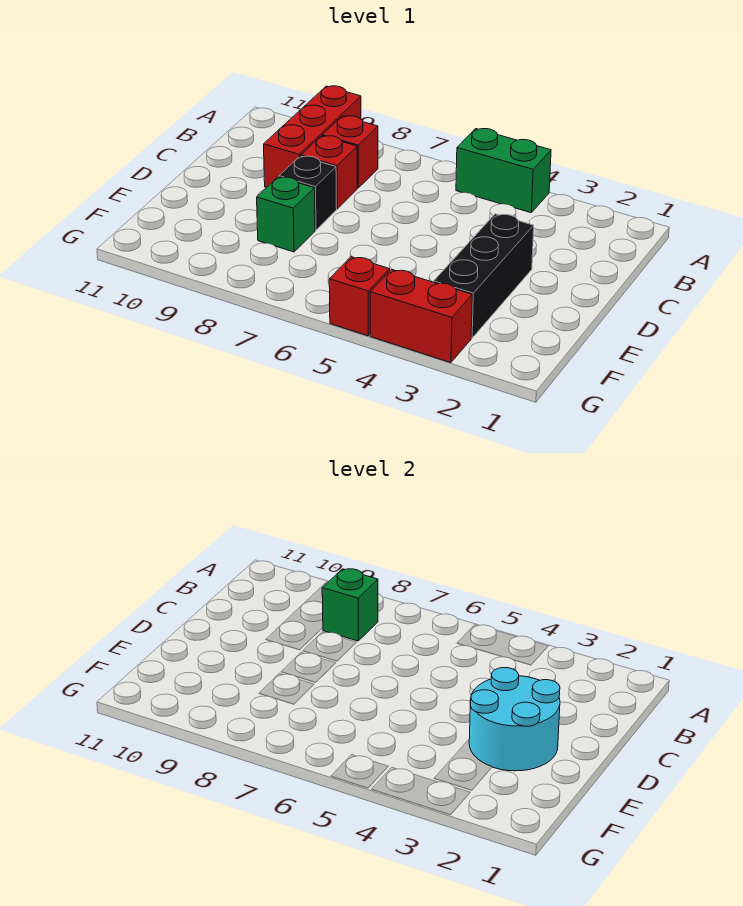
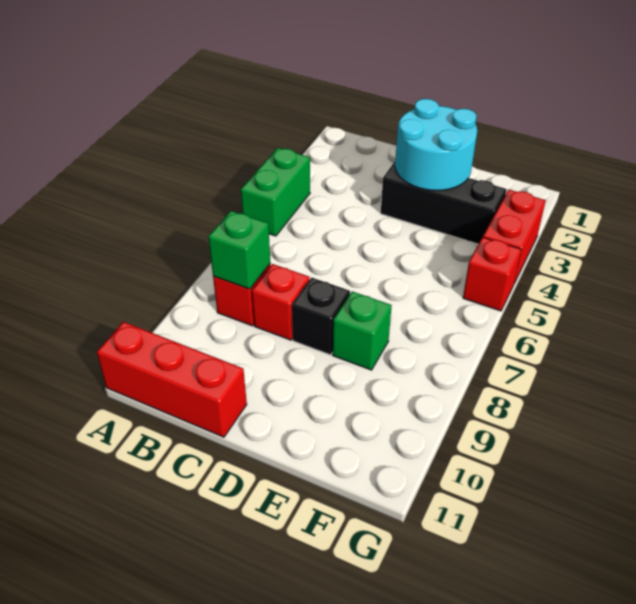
red brick A9:C9 level 1 -> red brick A11:C11 level 1

